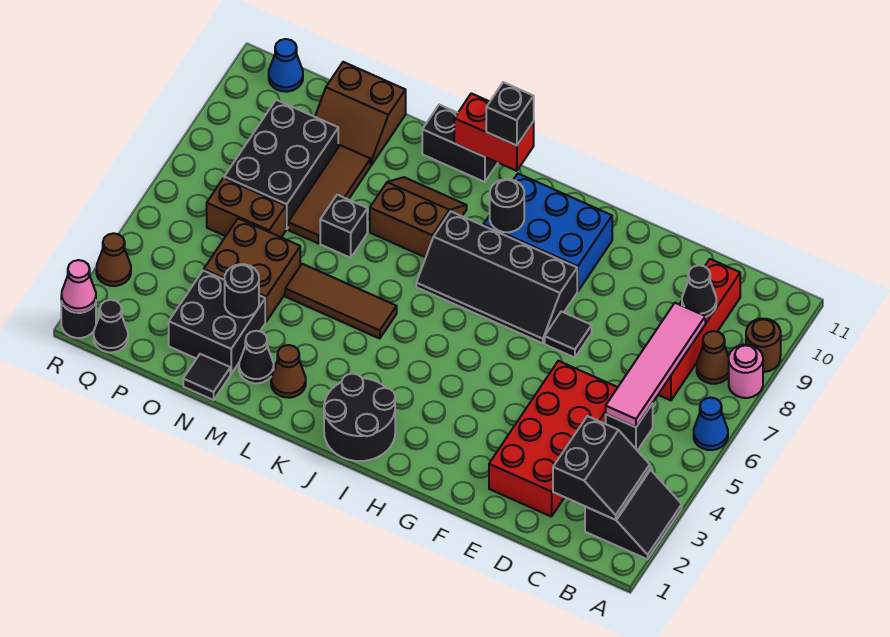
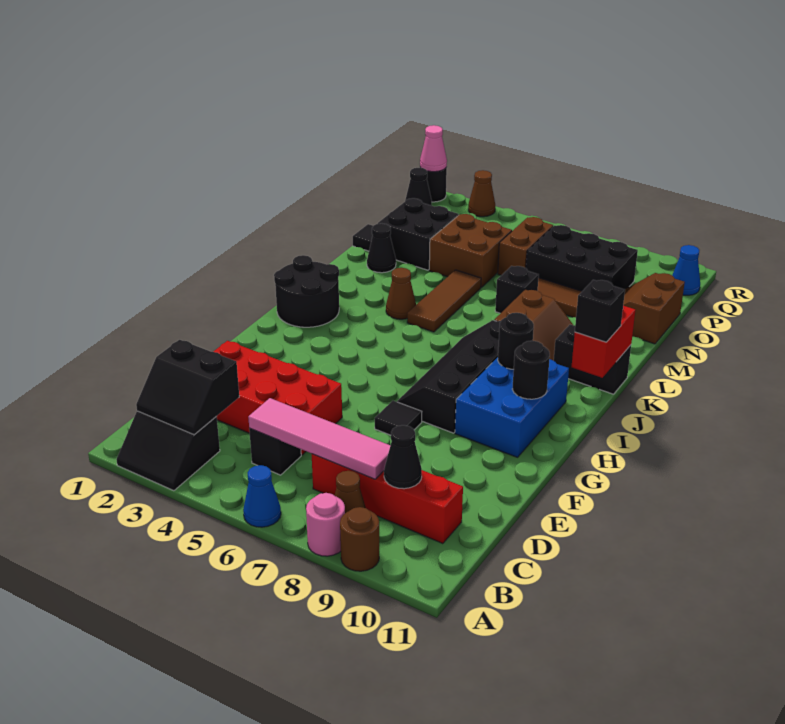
black brick K11:L11 level 1 -> black brick K10:K11 level 1
brown cone L2 level 1 -> brown cone K4 level 1
black round brick N3 level 2 -> black round brick H10 level 2

